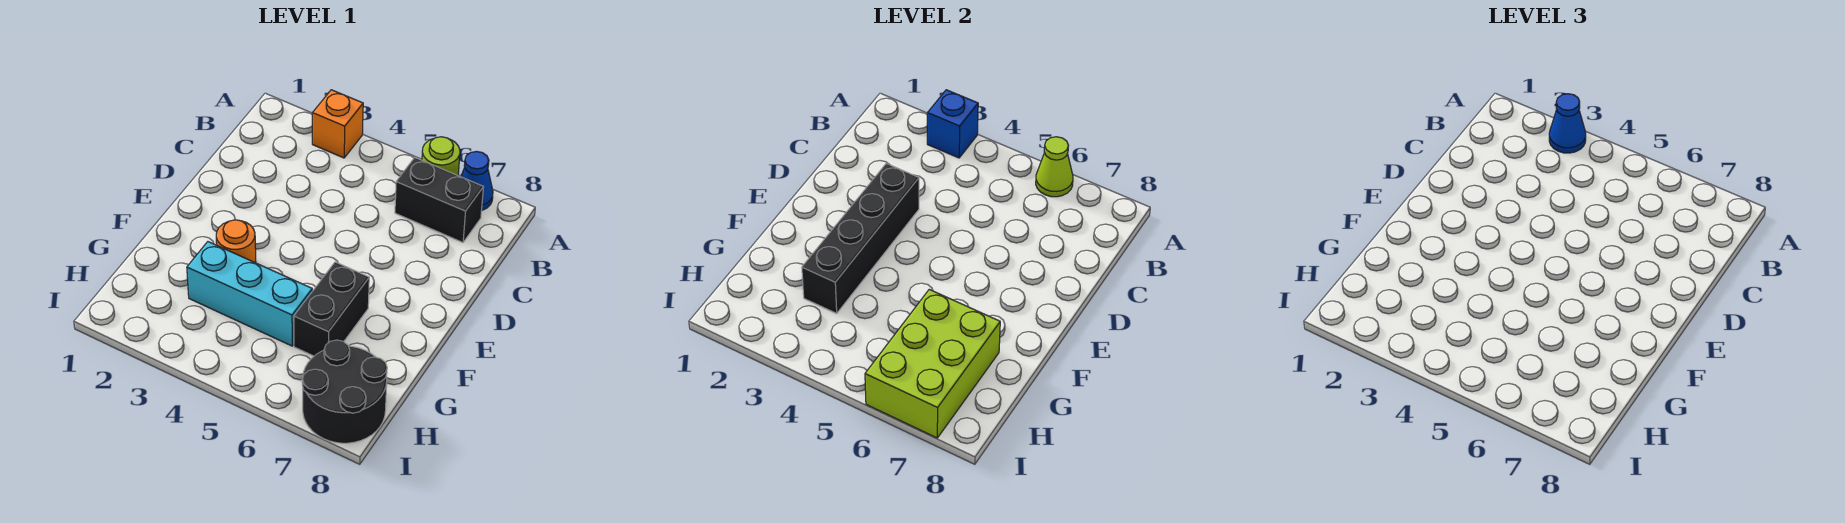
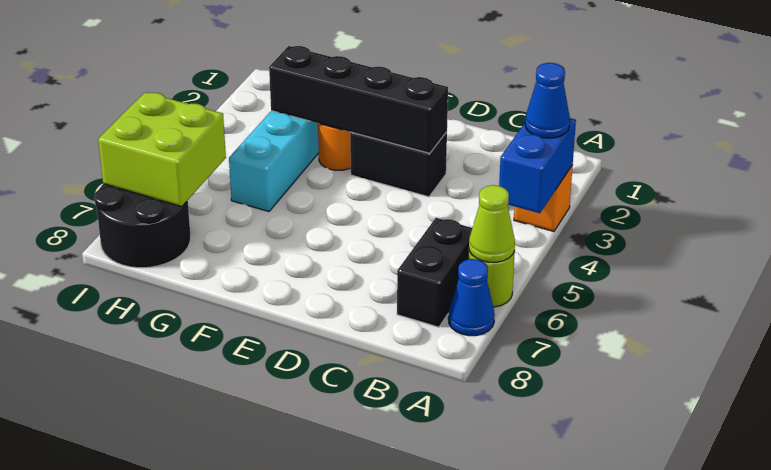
blue brick A3 level 2 -> blue brick A3:A4 level 2
black brick F6:G6 level 1 -> black brick D3:E3 level 1
lime brick G6:I7 level 2 -> lime brick H6:I7 level 2

